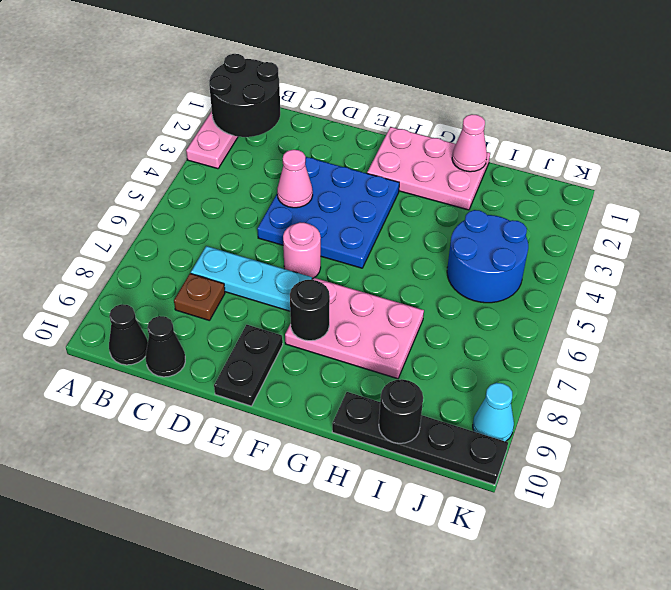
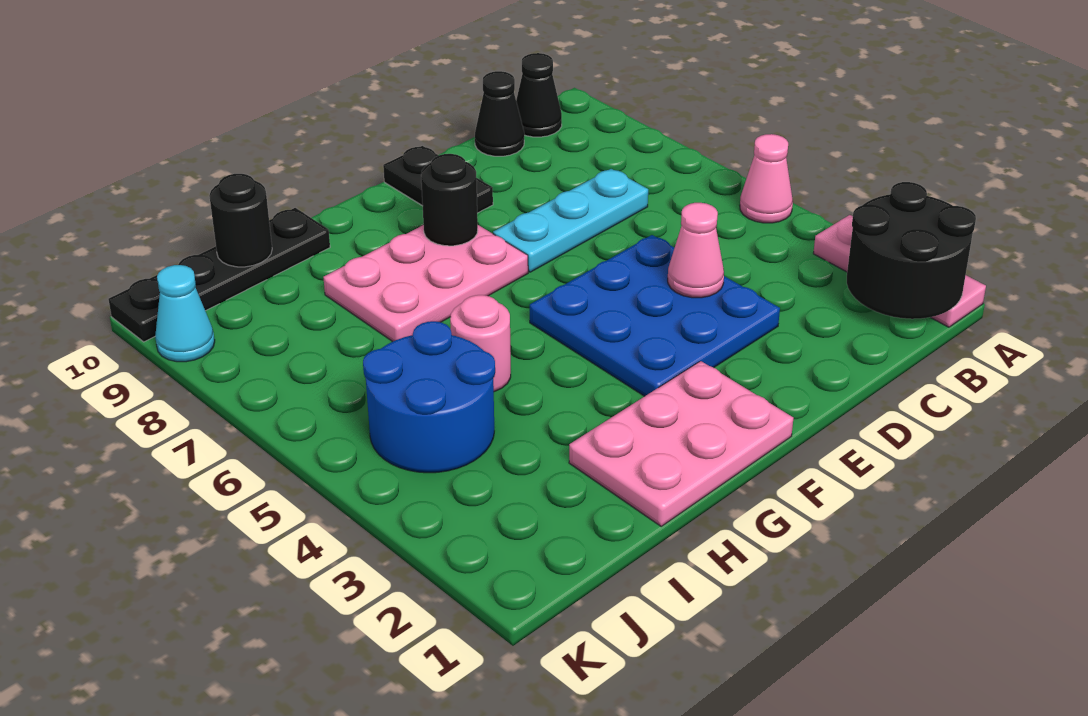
brown plate C8 level 1 -> none
pink round brick E6 level 1 -> pink round brick H5 level 1
pink cone H1 level 2 -> pink cone A5 level 1

